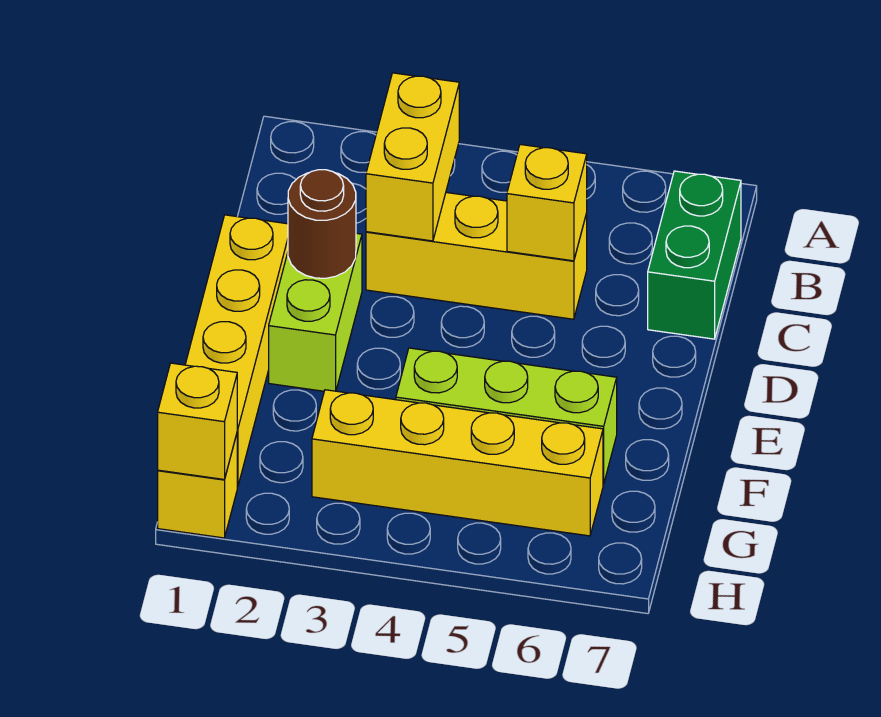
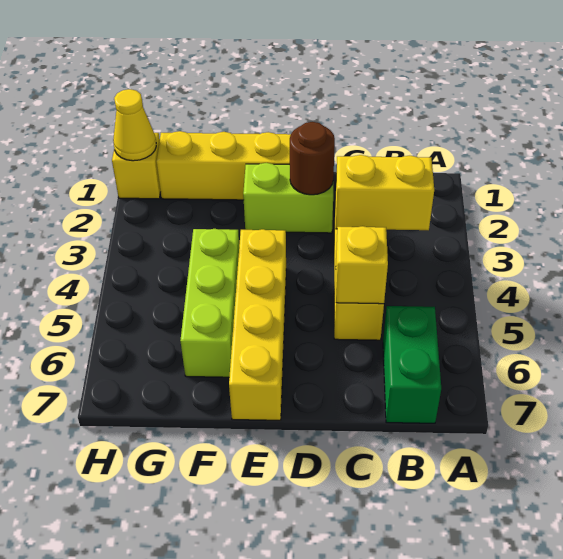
green brick B7:C7 level 1 -> green brick B6:B7 level 1
yellow brick G3:G6 level 1 -> yellow brick E4:E7 level 1
yellow brick H1 level 2 -> yellow cone H1 level 2

